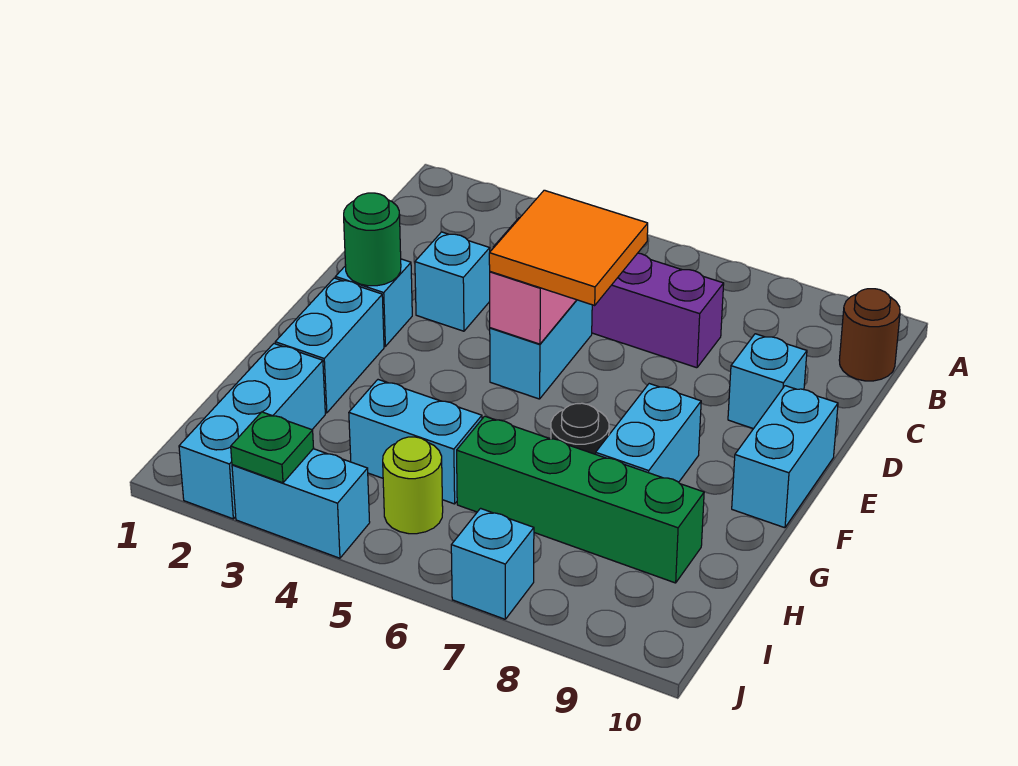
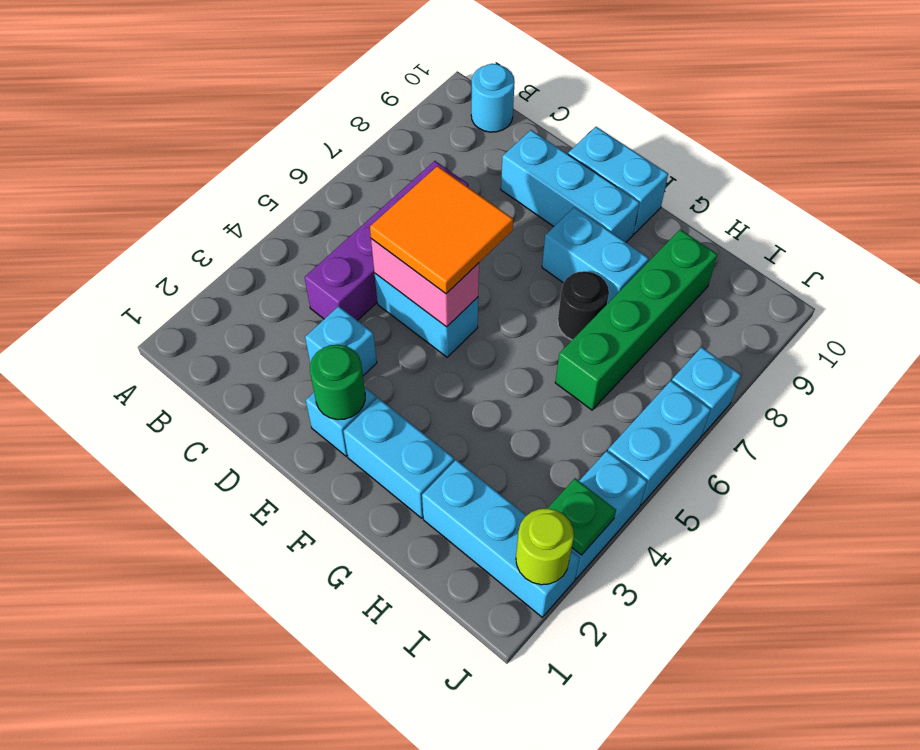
brown round brick B10 level 1 -> cyan round brick B10 level 1
cyan brick D9 level 1 -> cyan brick D9:F9 level 1
cyan brick H4:H5 level 1 -> cyan brick J5:J6 level 1
lime round brick I5 level 1 -> lime round brick J2 level 2

